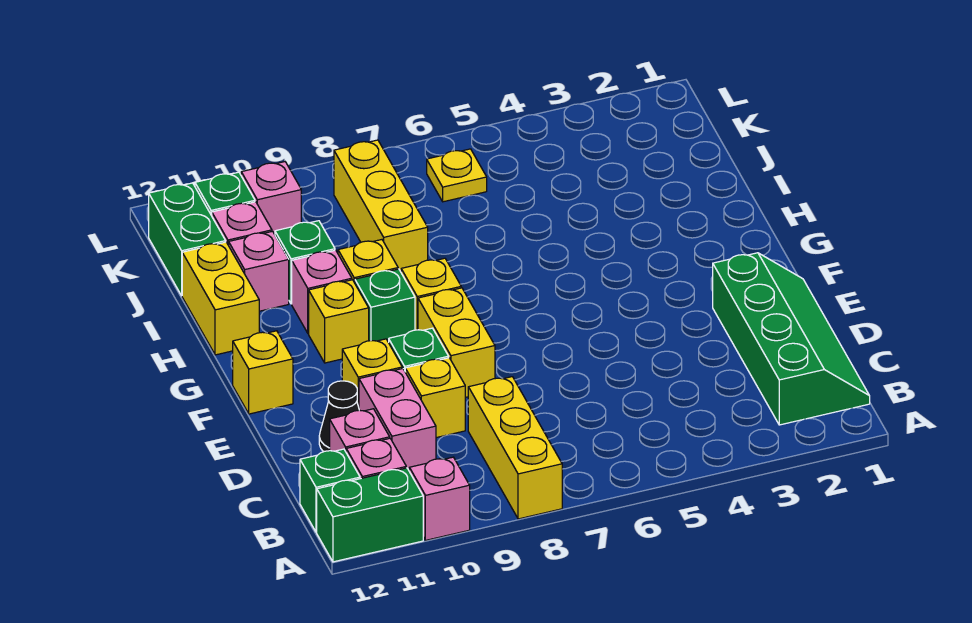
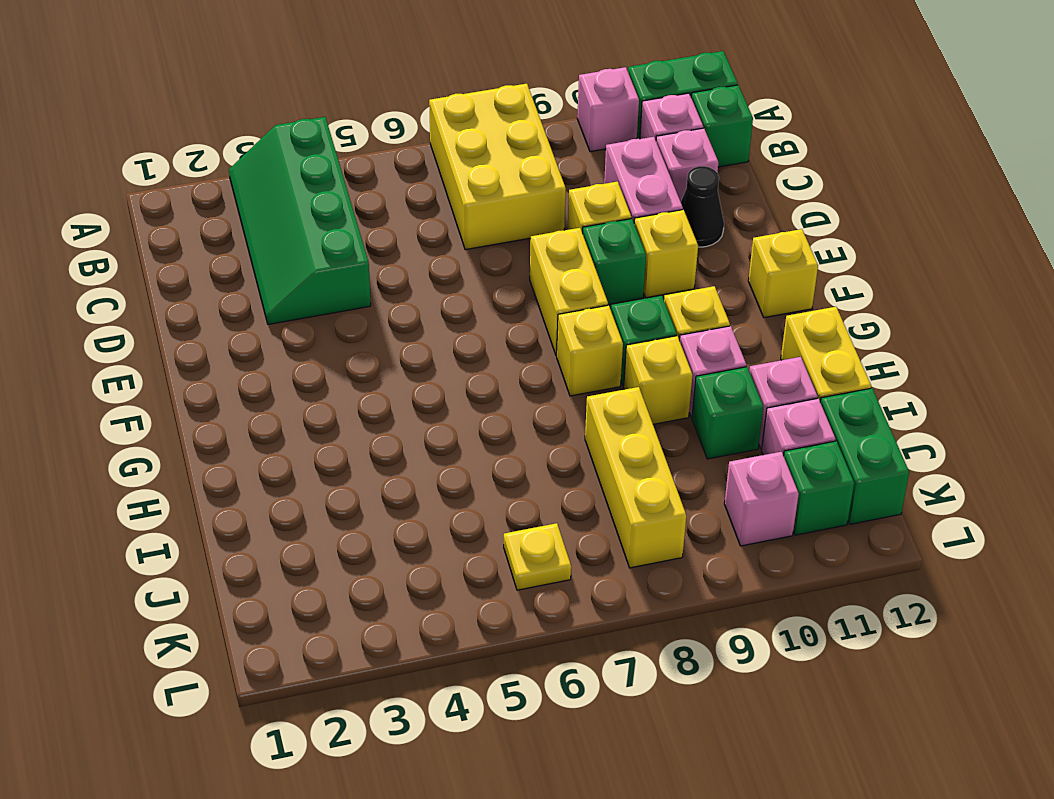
yellow brick A8:C8 level 1 -> yellow brick A7:C8 level 1
green slope B1:E2 level 1 top 2 -> green slope A3:D4 level 1 top 4

